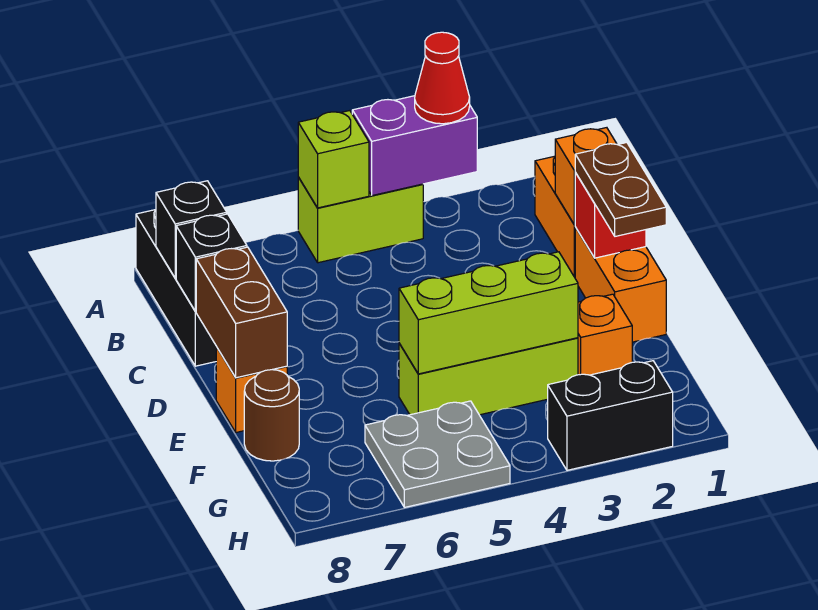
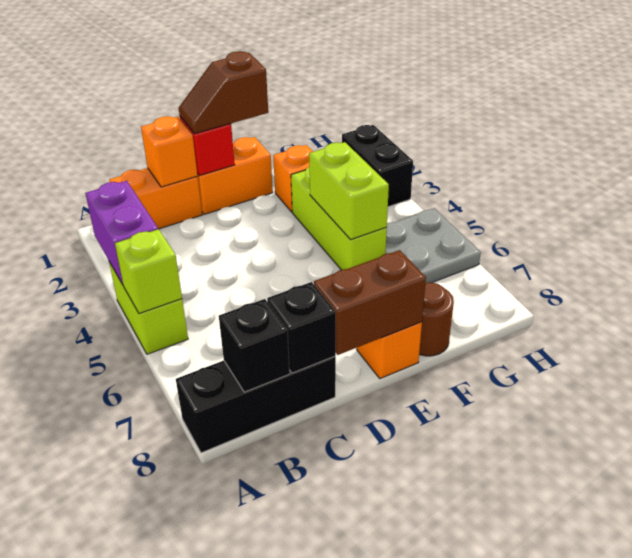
red cone A3 level 3 -> none
brown plate D1:E1 level 3 -> brown slope D1:E1 level 3 top E
lime brick F3:F5 level 2 -> lime brick F4:F5 level 2

